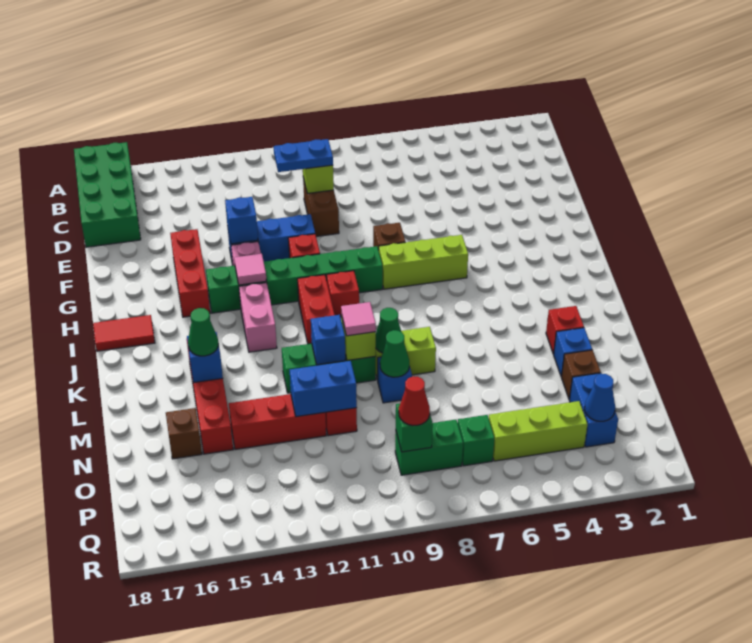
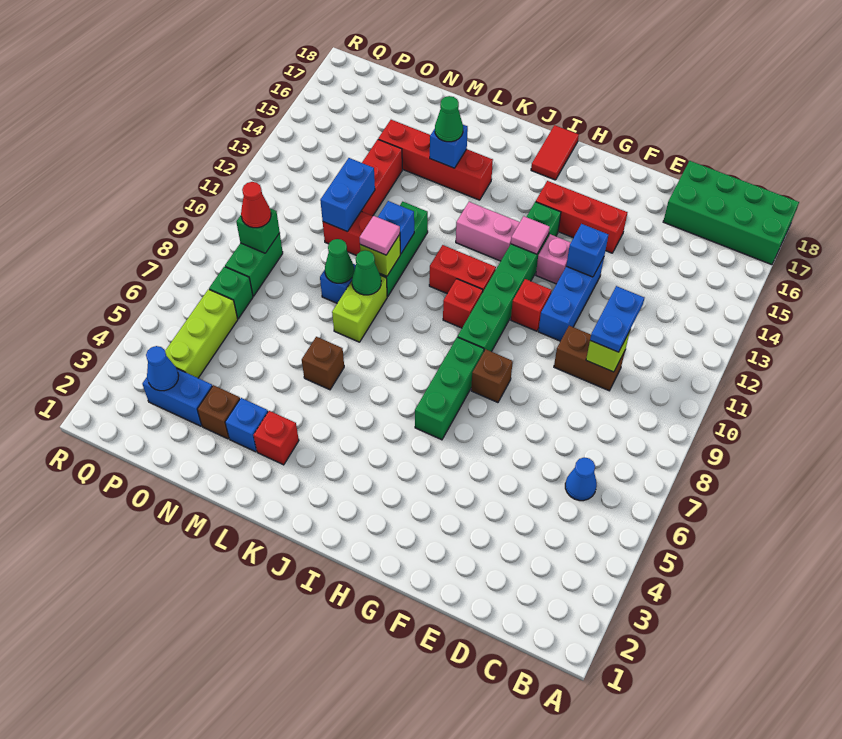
none -> blue cone C6 level 1
lime brick H6:H8 level 1 -> green brick H6:H8 level 1
brown brick N16 level 1 -> brown brick L6 level 1

